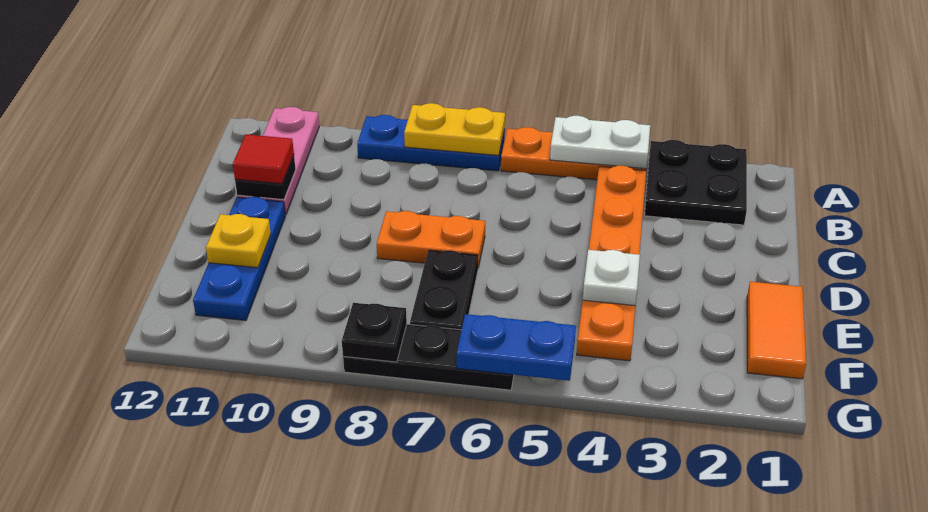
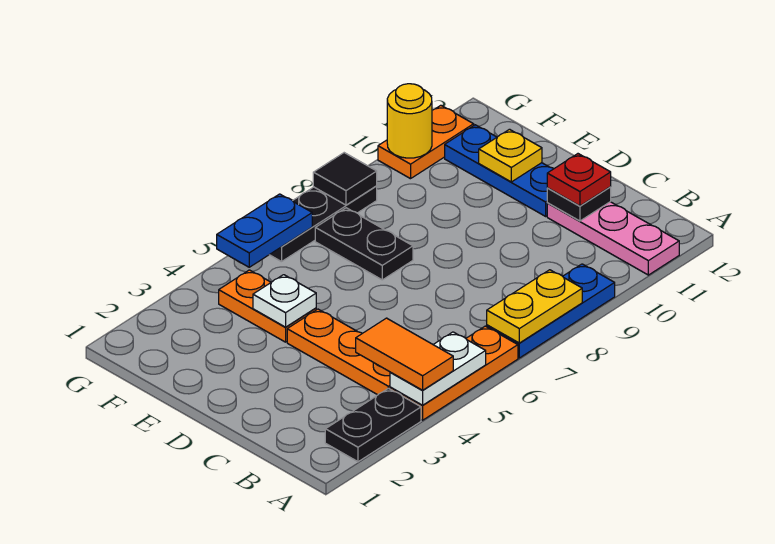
black plate A2:B3 level 1 -> black plate A2:A3 level 1
red tile C11 level 3 -> red plate C11 level 3
orange plate D7:D8 level 1 -> orange plate G10:G11 level 1
orange tile E1:F1 level 1 -> orange tile A4:B4 level 3
black plate G8 level 2 -> black tile G8 level 2
none -> yellow round brick G10 level 2

